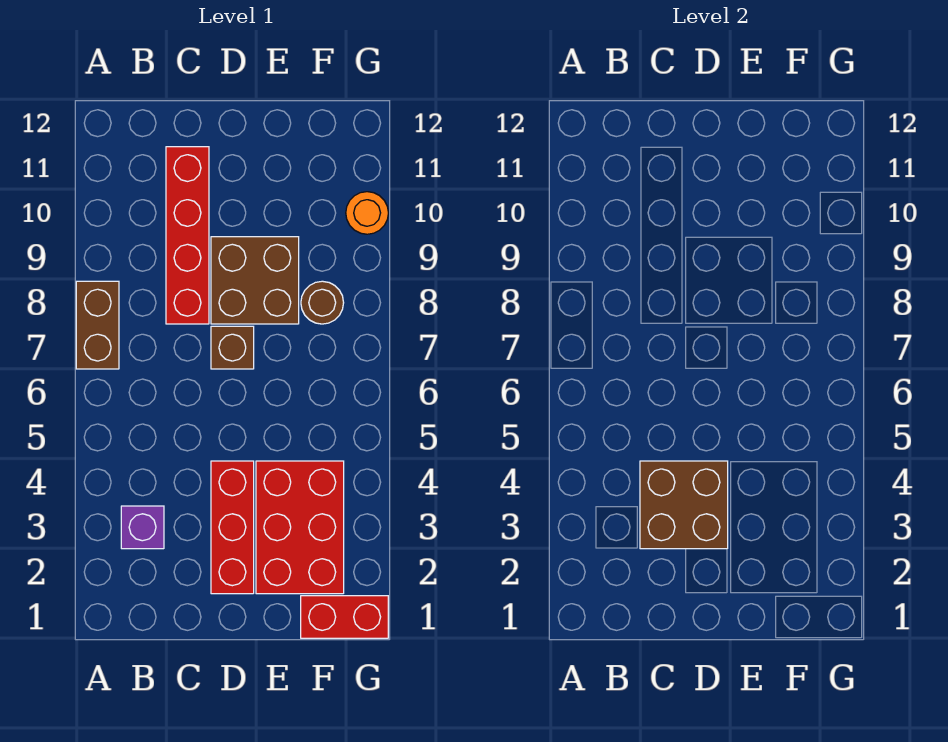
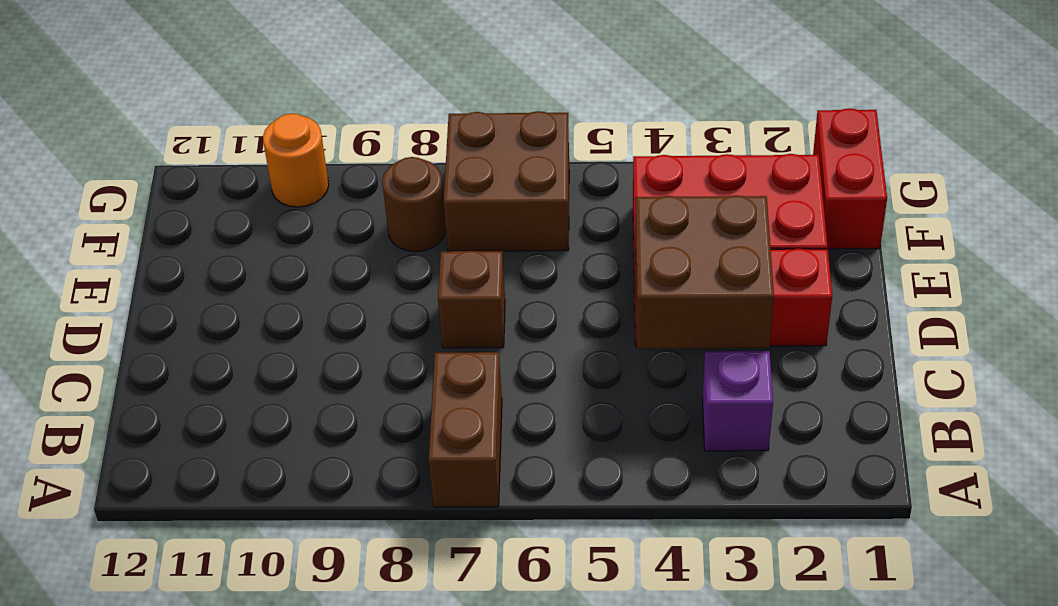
brown brick A7:A8 level 1 -> brown brick A7:B7 level 1
red brick C8:C11 level 1 -> none
brown brick D8:E9 level 1 -> brown brick F6:G7 level 1

